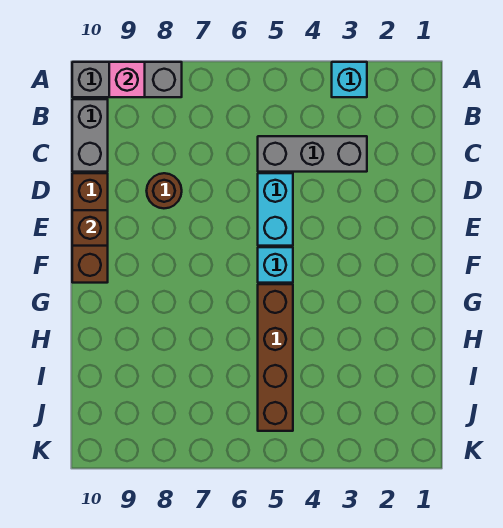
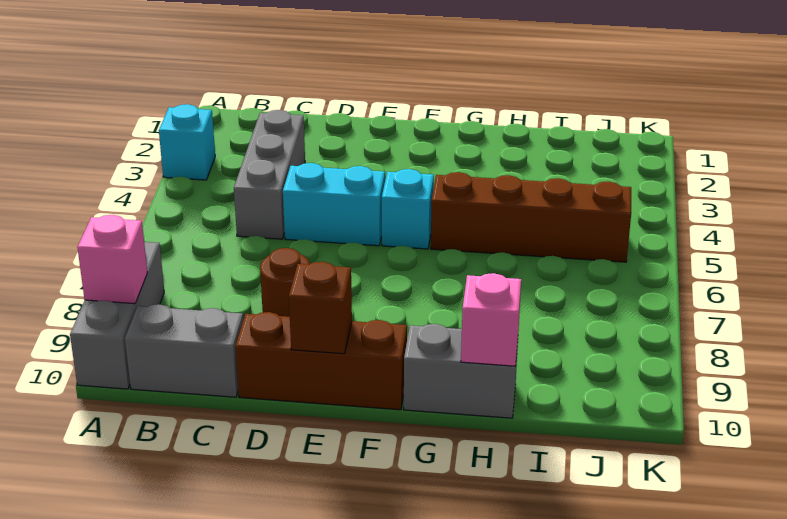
none -> grey brick G10:H10 level 1
none -> pink brick H10 level 2

